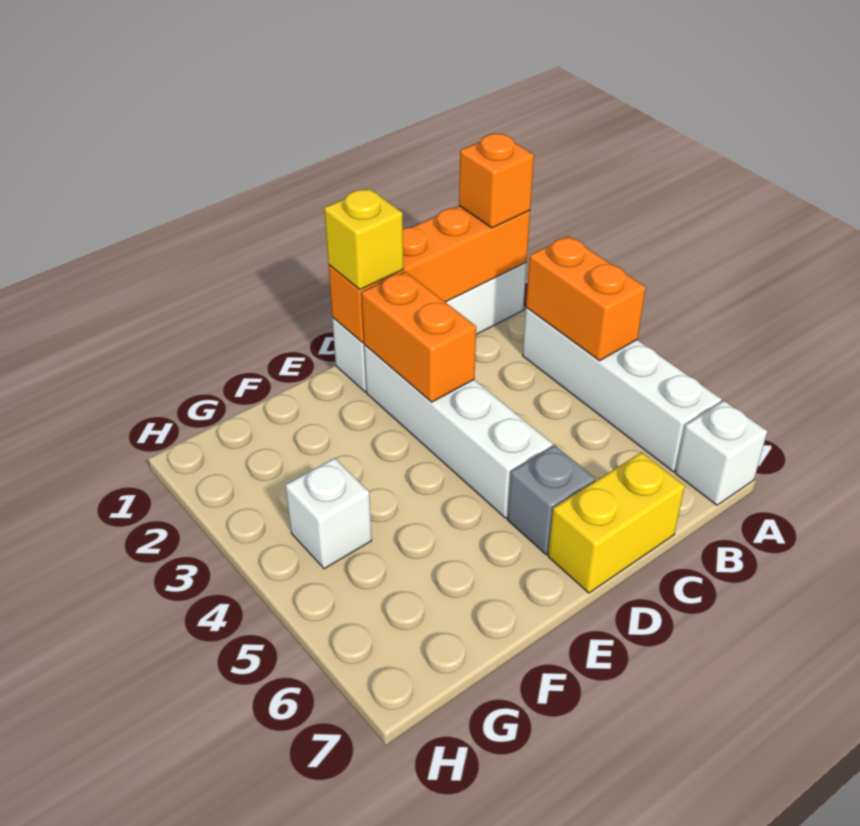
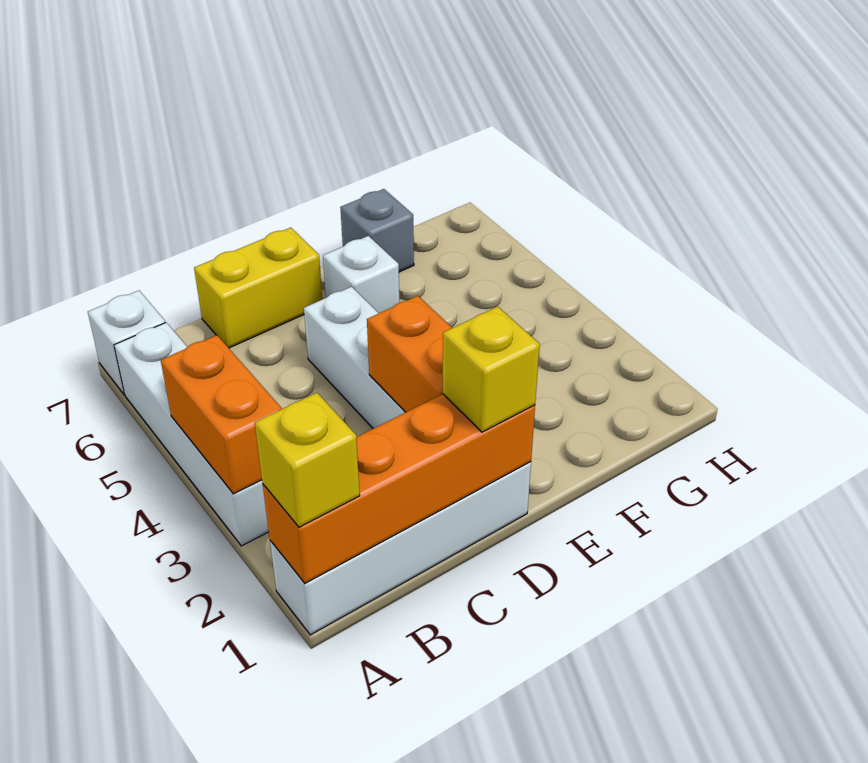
orange brick A1 level 3 -> yellow brick A1 level 3
grey brick D6 level 1 -> grey brick F7 level 1
white brick G4 level 1 -> white brick E6 level 1

